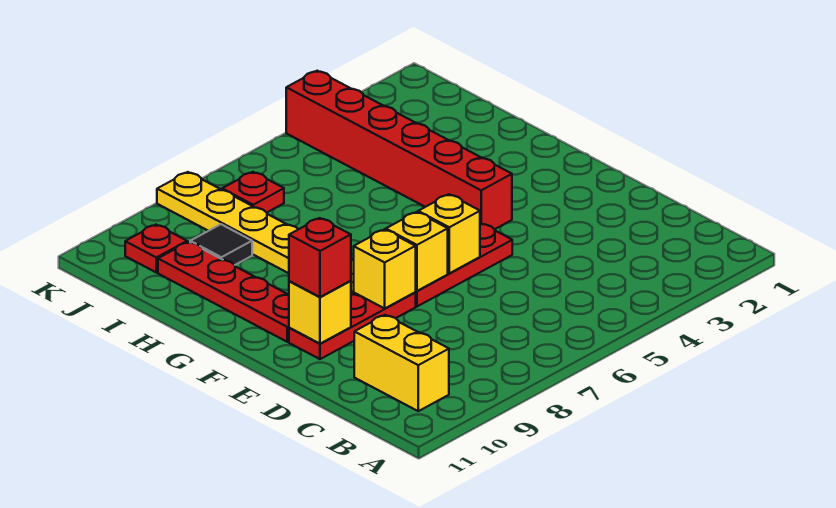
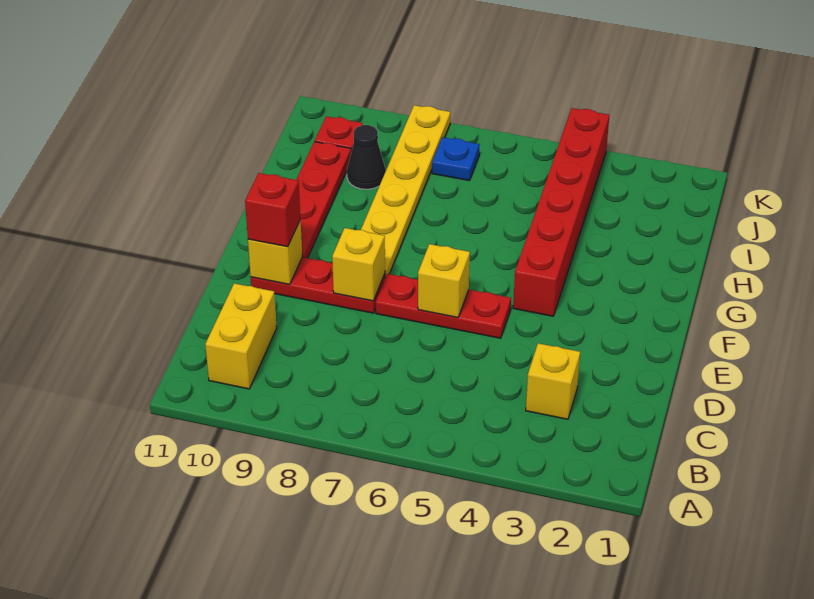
yellow brick E7 level 2 -> yellow brick C3 level 1
black tile I9 level 1 -> black cone I9 level 1
red plate J7 level 1 -> blue plate J7 level 1

